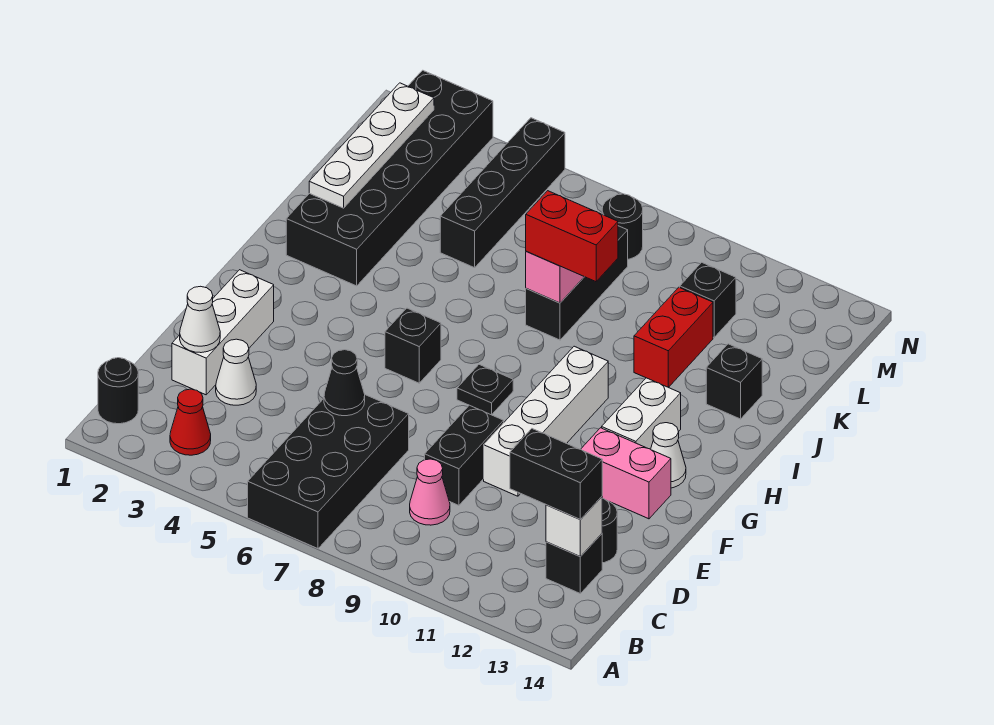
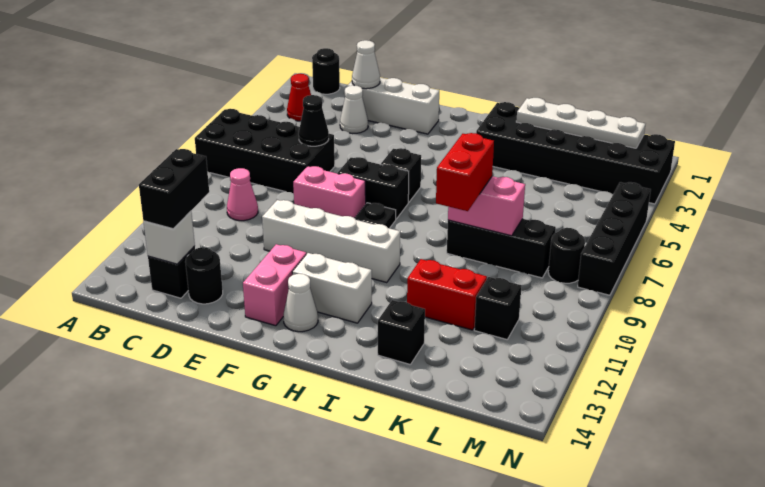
black brick D9:E9 level 1 -> black brick F7:G7 level 1
none -> pink brick E8:F8 level 1
black brick K5:N5 level 1 -> black brick N5:N8 level 1

